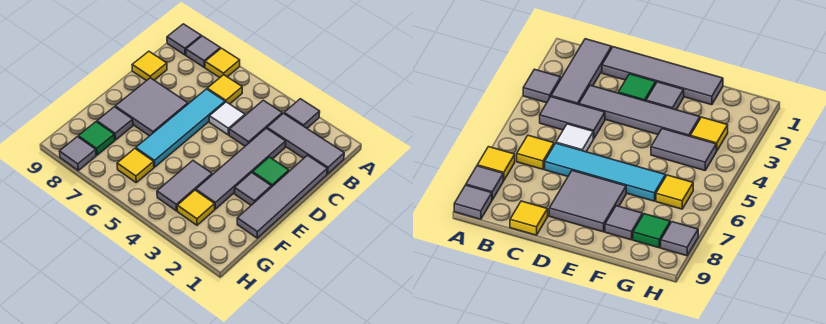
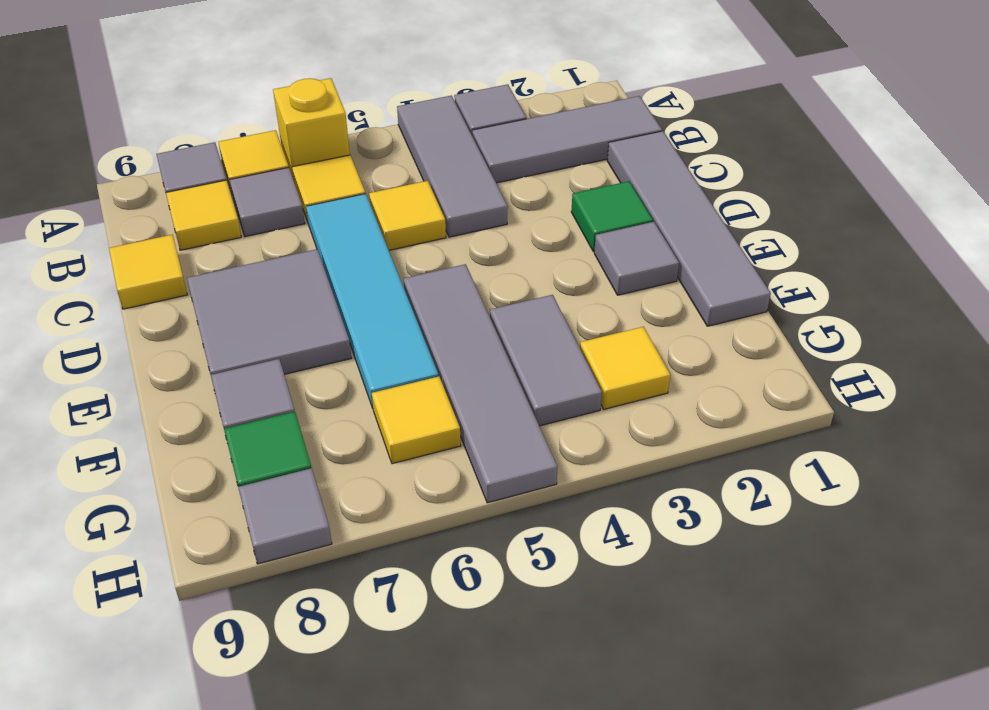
none -> yellow brick A6 level 1
grey tile A9 level 1 -> grey tile B7 level 1
grey tile B4:C4 level 1 -> grey tile A4:C4 level 1
none -> yellow tile B8 level 1
grey tile C3:F3 level 1 -> grey tile E5:H5 level 1
white tile C5 level 1 -> yellow tile C5 level 1

